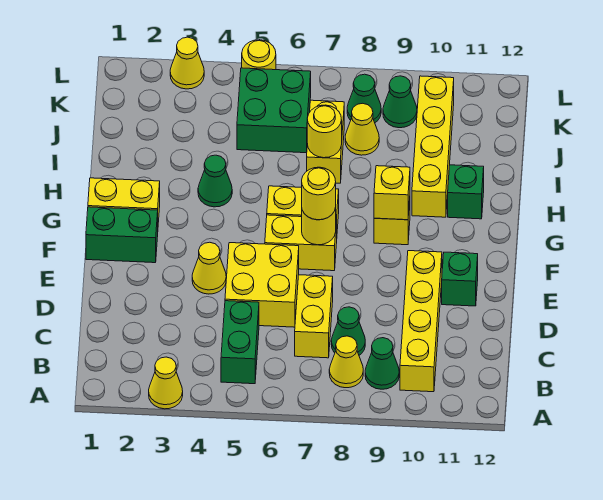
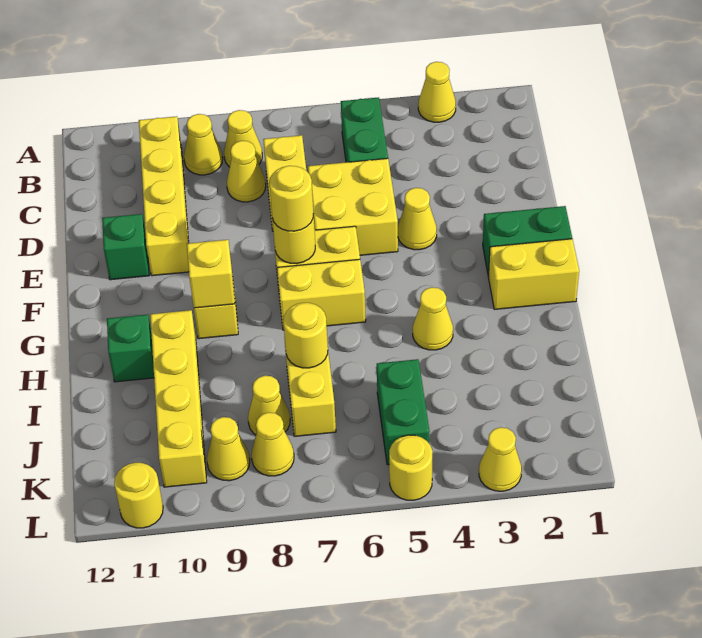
green cone B9 level 1 -> yellow cone B9 level 1
green cone C8 level 1 -> yellow cone C8 level 1
green cone H4 level 1 -> yellow cone H4 level 1
green brick J5:K6 level 1 -> green brick J5:K5 level 1
green cone K8 level 1 -> yellow cone K8 level 1
green cone K9 level 1 -> yellow cone K9 level 1
none -> yellow round brick L11 level 1

